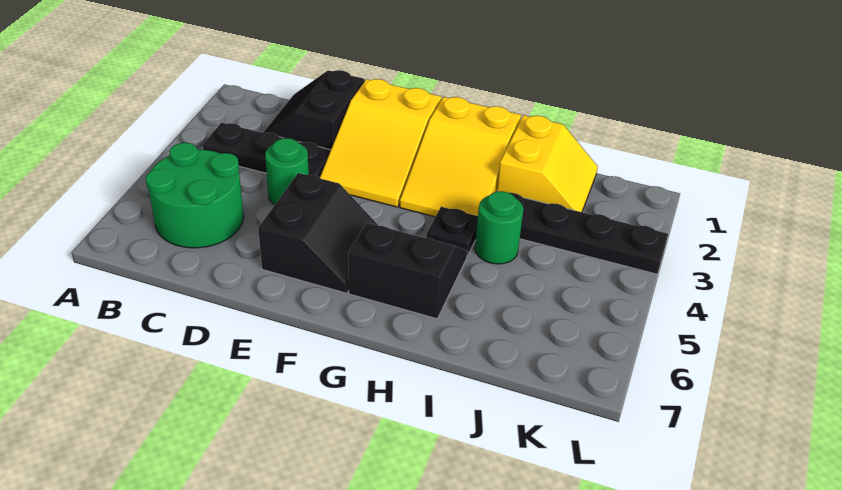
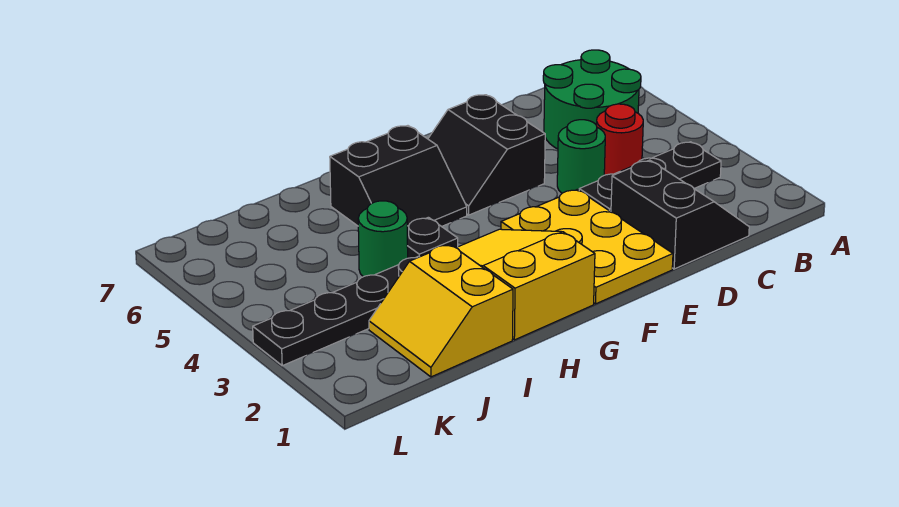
none -> red round brick C4 level 1
yellow slope E1:F3 level 1 top 1 -> yellow plate E1:F3 level 1

